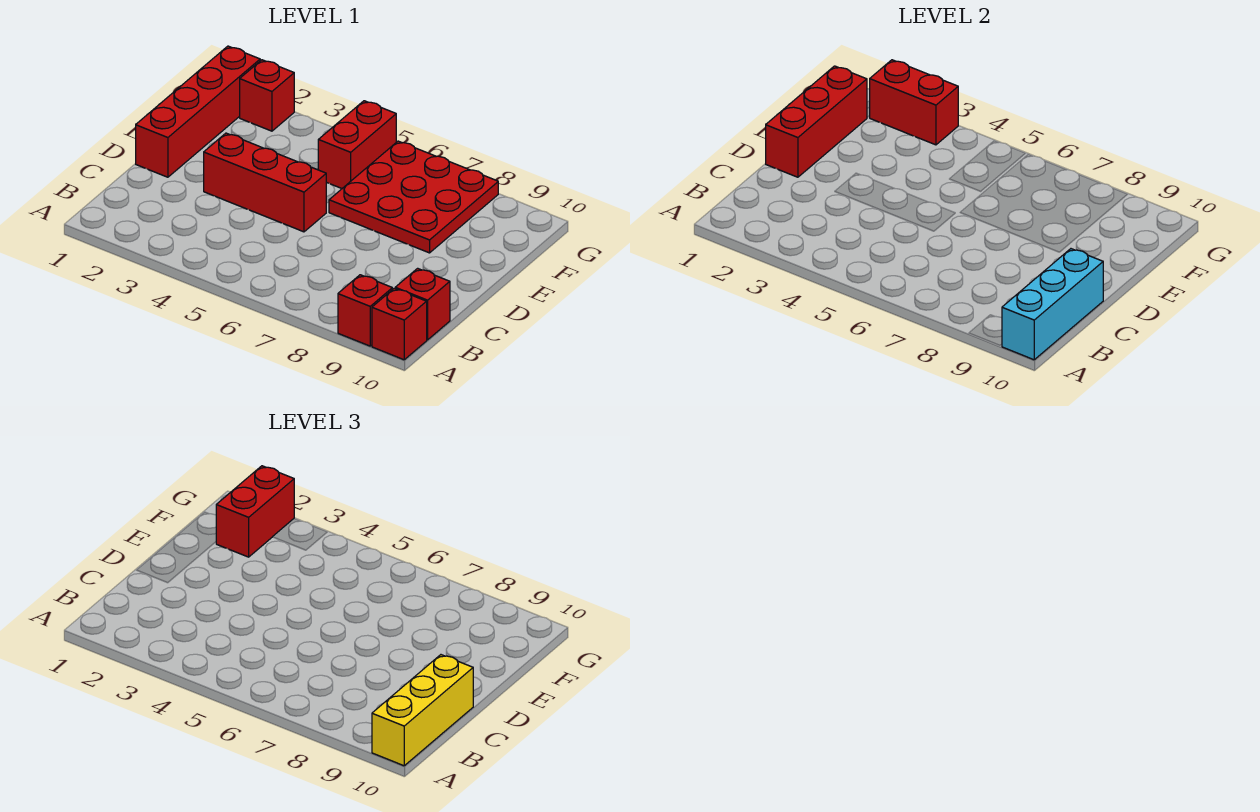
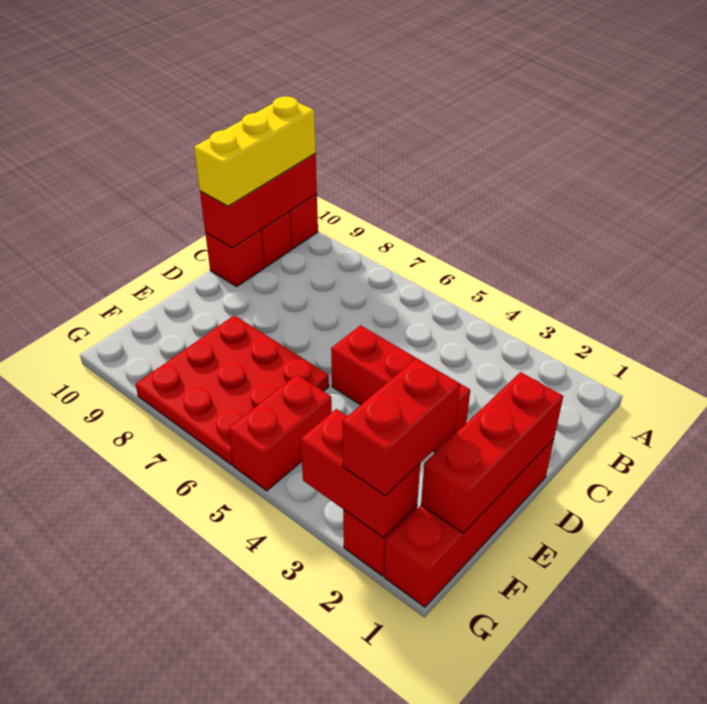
red brick A9 level 1 -> red brick C10 level 1
cyan brick A10:C10 level 2 -> red brick A10:C10 level 2

